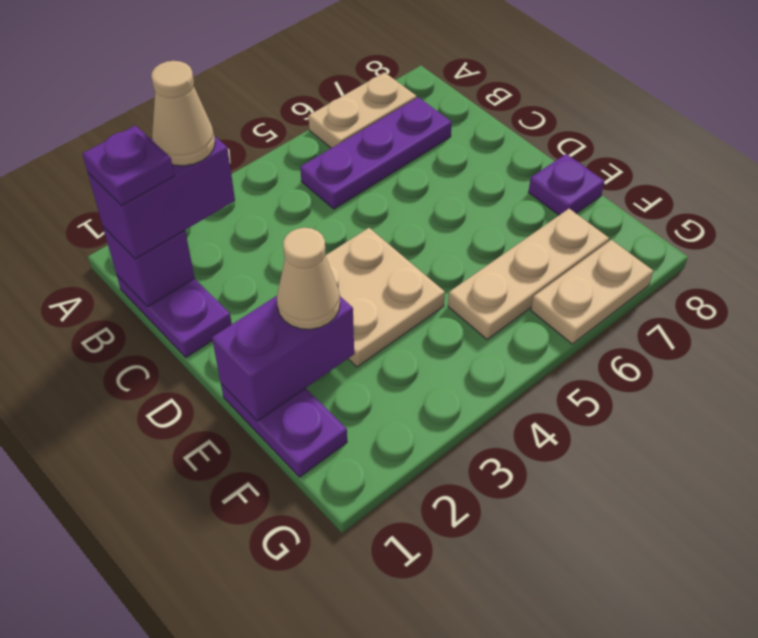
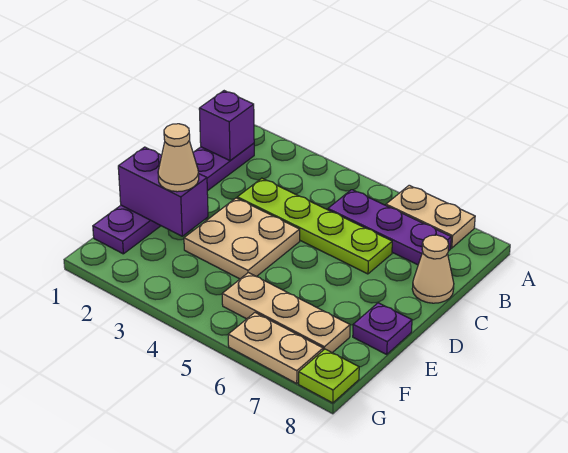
purple brick B1:B2 level 3 -> none
purple plate B1 level 4 -> none
tan cone B2 level 4 -> tan cone C8 level 1
none -> lime plate C3:C6 level 1
none -> lime plate G8 level 1

